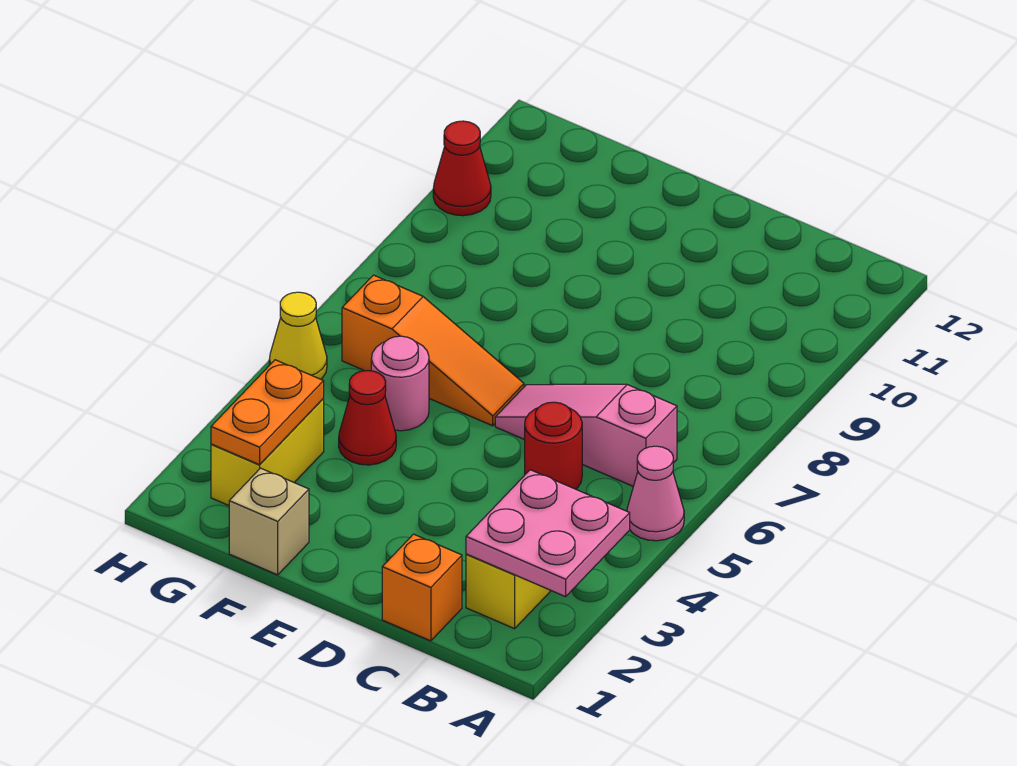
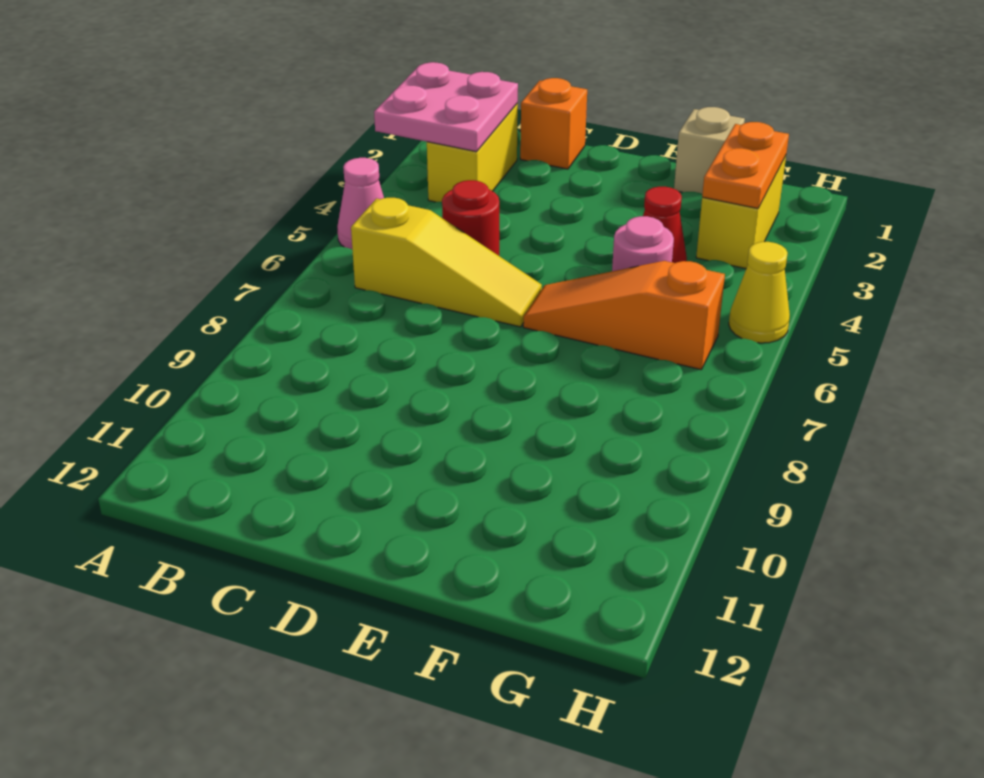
pink slope B6:D6 level 1 top B -> yellow slope B6:D6 level 1 top B
red cone H10 level 1 -> none

